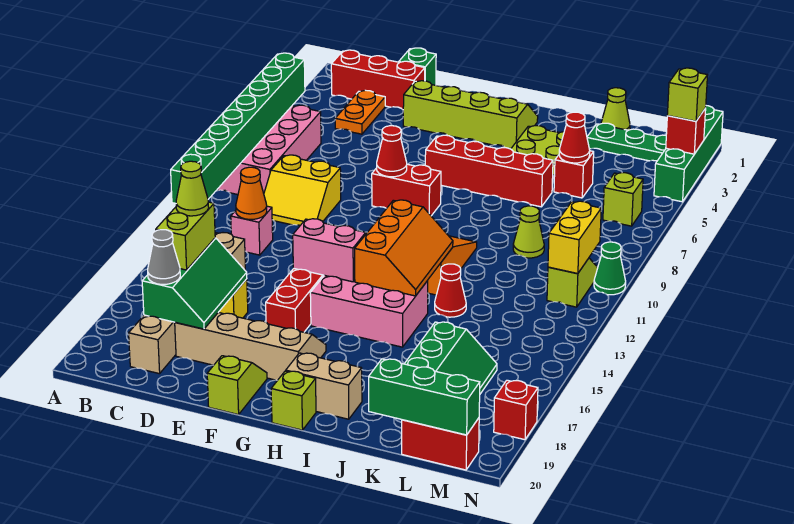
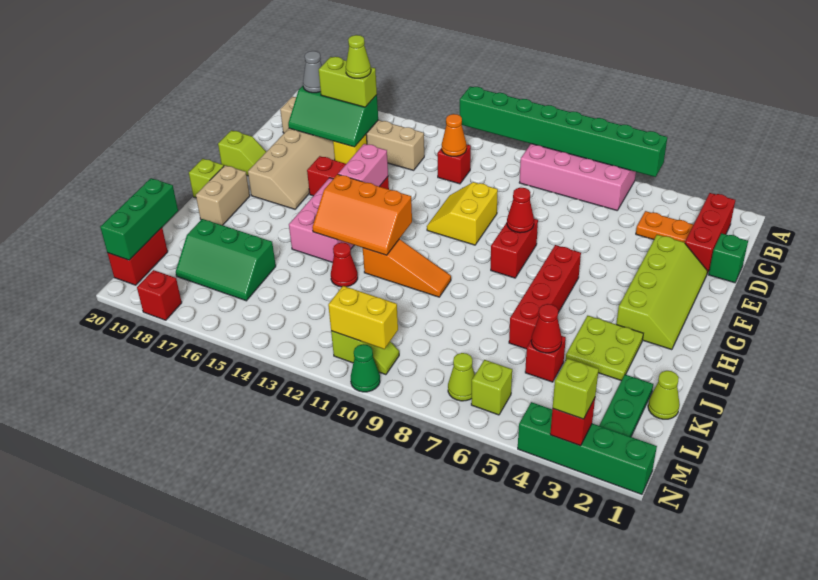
yellow slope C9:D10 level 1 top 9 -> yellow slope E10:F11 level 1 top 10
pink brick C12 level 1 -> red brick C12 level 1
lime cone K9 level 1 -> lime cone M7 level 1

